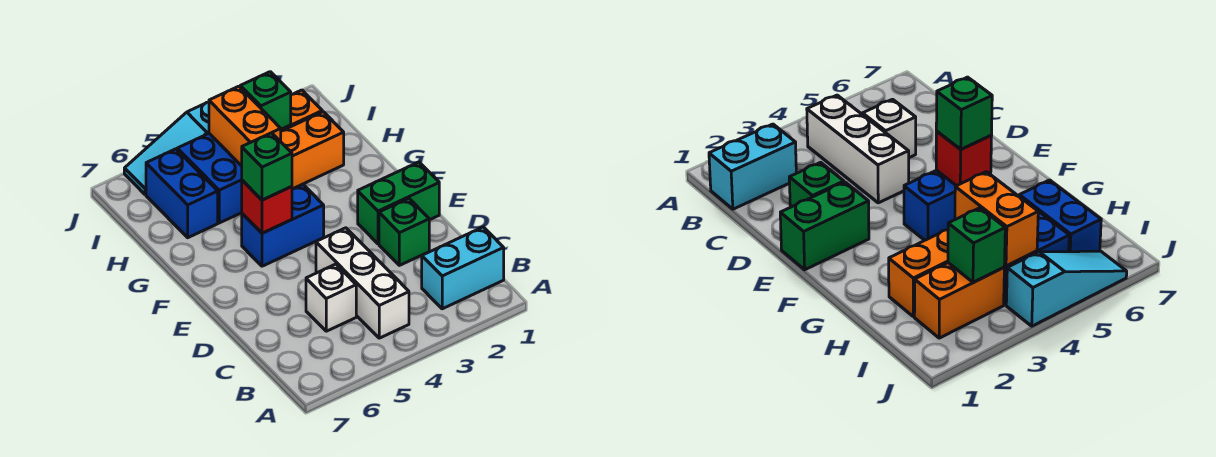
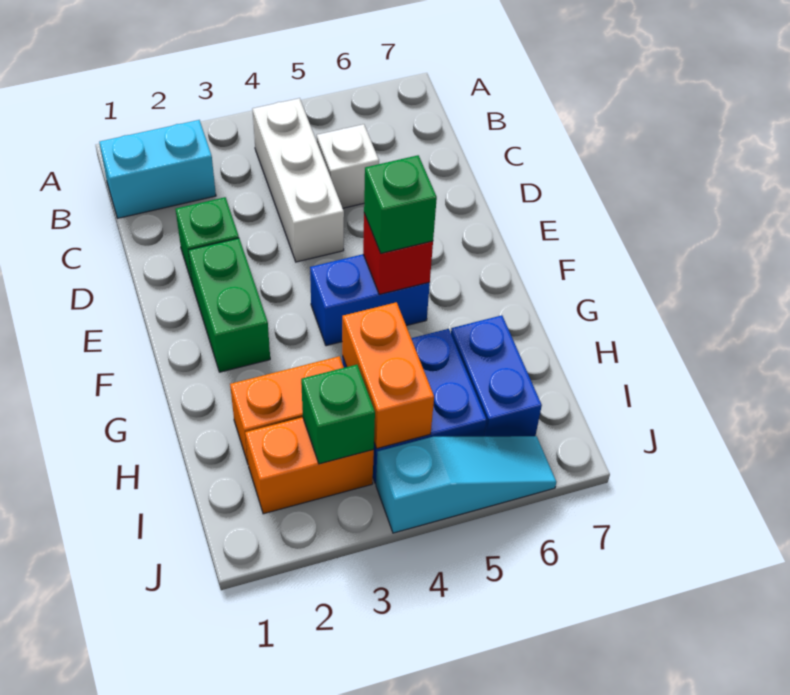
green brick E1:E2 level 1 -> green brick E2:F2 level 1

